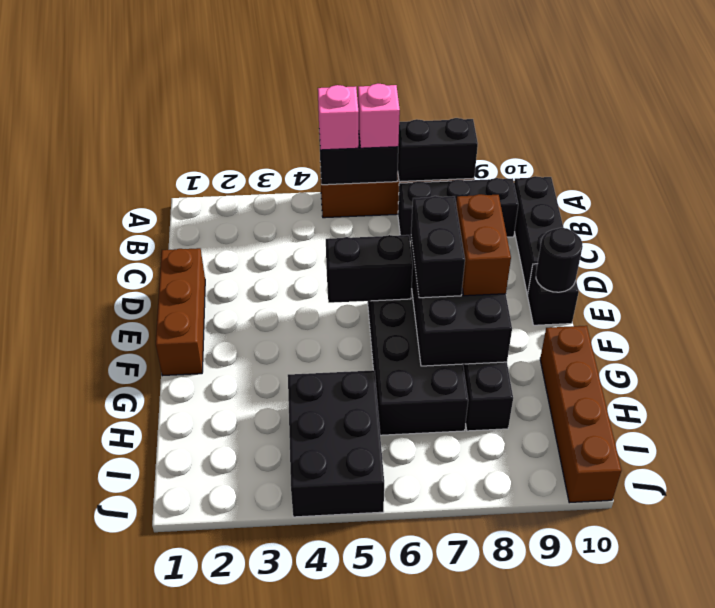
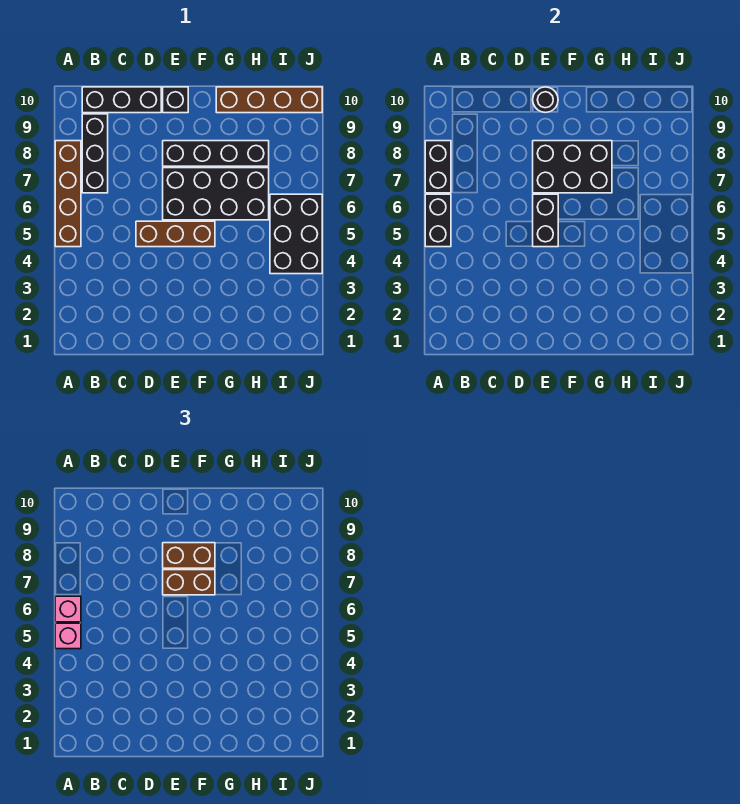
brown brick D1:F1 level 1 -> brown brick D5:F5 level 1
black brick E7:F7 level 3 -> brown brick E7:F7 level 3
black brick H4:J5 level 1 -> black brick I4:J6 level 1

